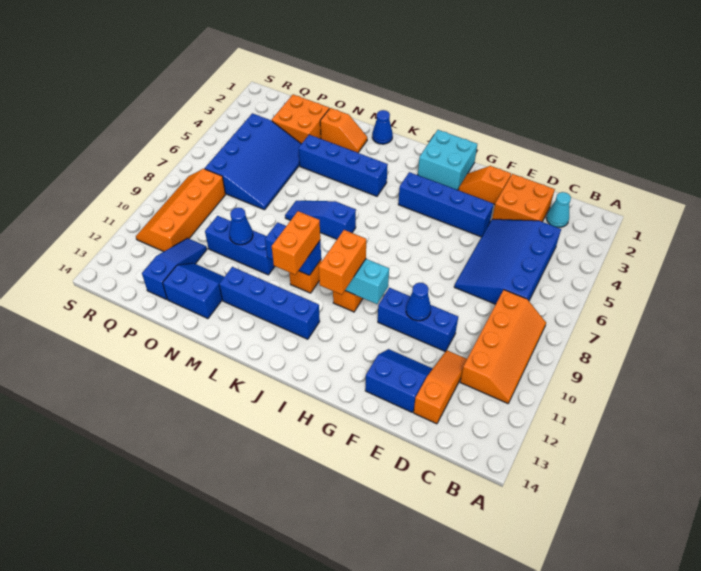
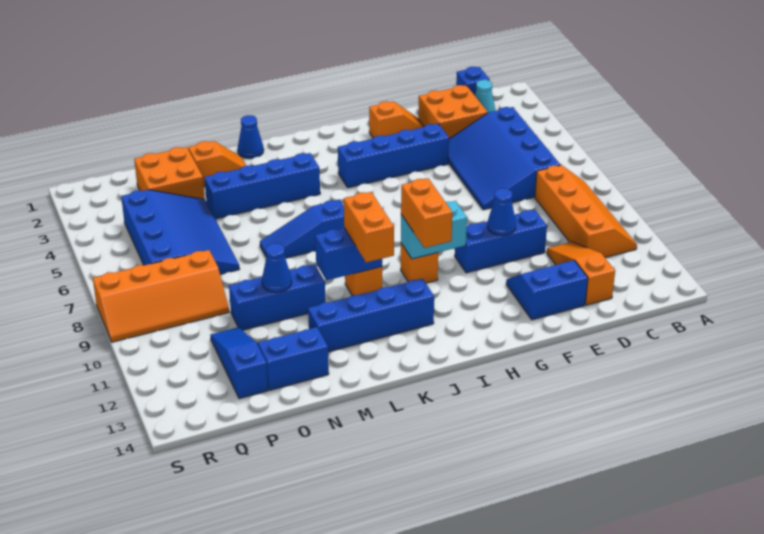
none -> blue brick C1 level 1
orange slope F2:G2 level 1 top F -> orange slope F2:G2 level 1 top G
cyan brick H1:I2 level 1 -> none
orange slope Q8:R11 level 1 top Q -> orange slope P8:S9 level 1 top 8

